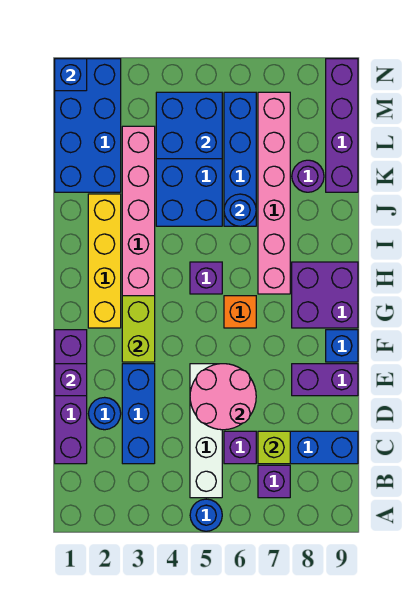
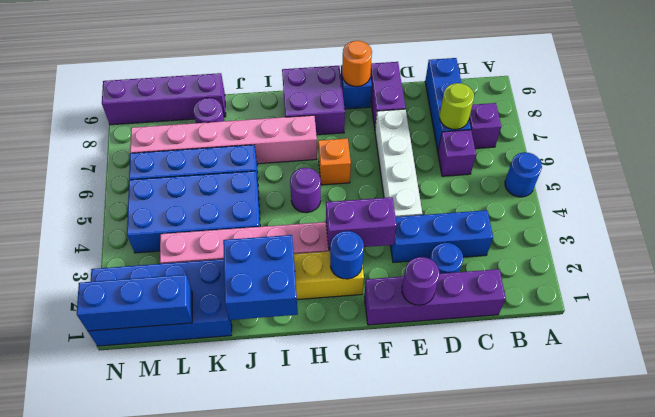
white brick B5:E5 level 1 -> white brick E4:E7 level 1
lime brick C7 level 2 -> lime round brick C7 level 2
pink round brick D5:E6 level 2 -> none
purple brick E1 level 2 -> purple round brick E1 level 2
lime brick F3:G3 level 2 -> purple brick F3:G3 level 2
none -> orange round brick F9 level 2
purple brick H5 level 1 -> purple round brick H5 level 1
blue round brick J6 level 2 -> blue round brick G2 level 2
blue brick L4:M5 level 2 -> blue brick I1:J2 level 2
blue brick N1 level 2 -> blue brick L1:N1 level 2

